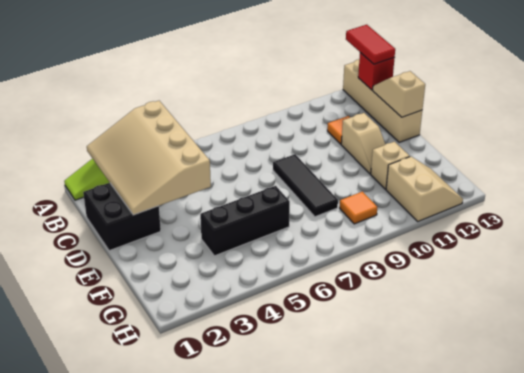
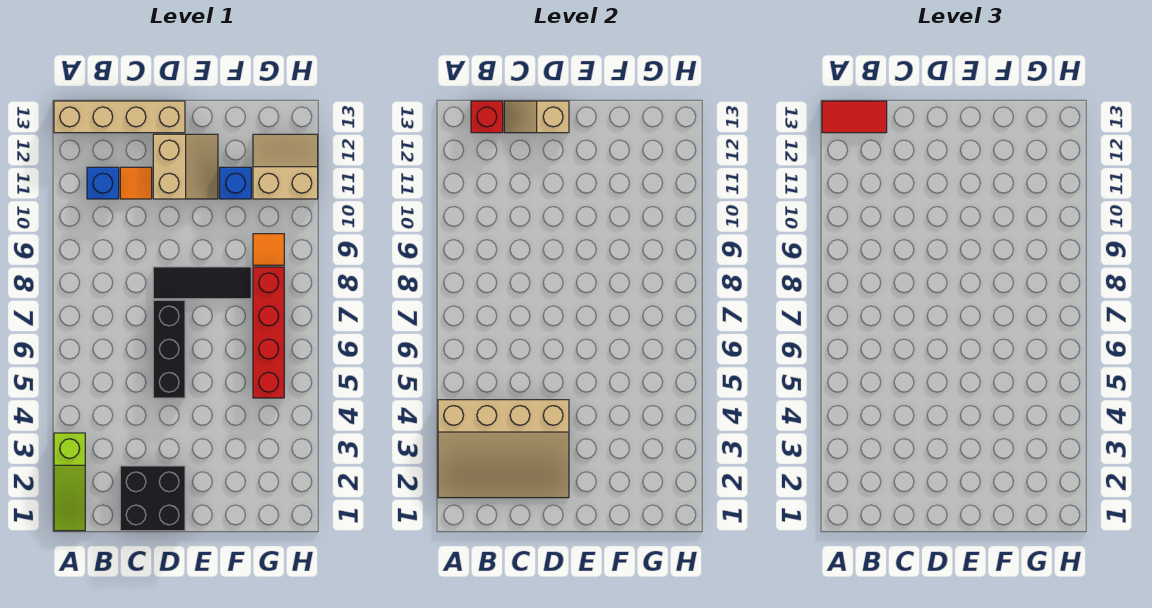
none -> blue brick B11 level 1
tan slope D11:E11 level 1 top D -> tan slope D11:E12 level 1 top D
black brick F4:F6 level 1 -> black brick D5:D7 level 1
tan brick F11 level 1 -> blue brick F11 level 1
none -> red brick G5:G8 level 1

